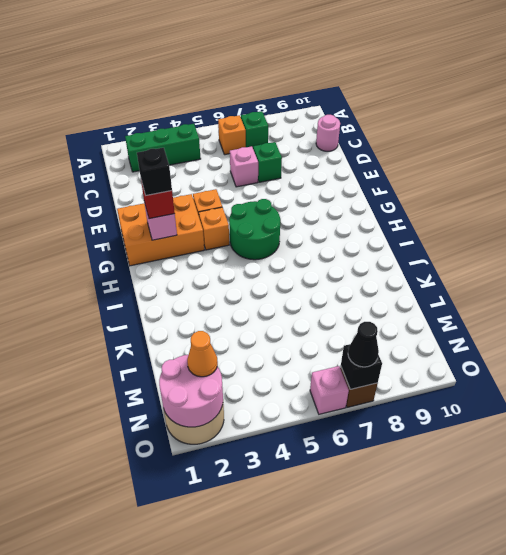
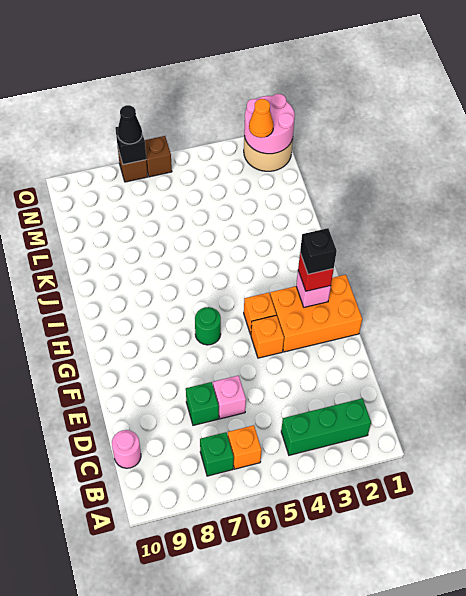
green round brick G5:H6 level 1 -> green round brick G6 level 1
pink brick O6 level 1 -> brown brick O6 level 1

